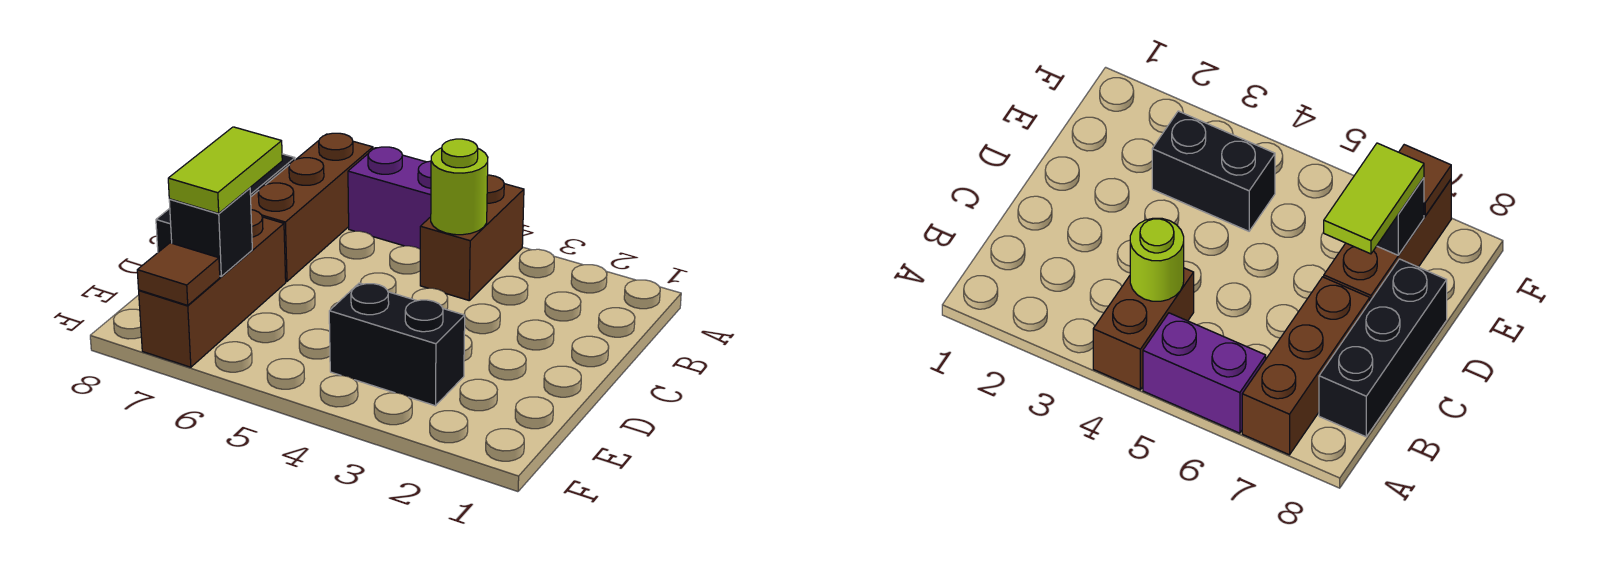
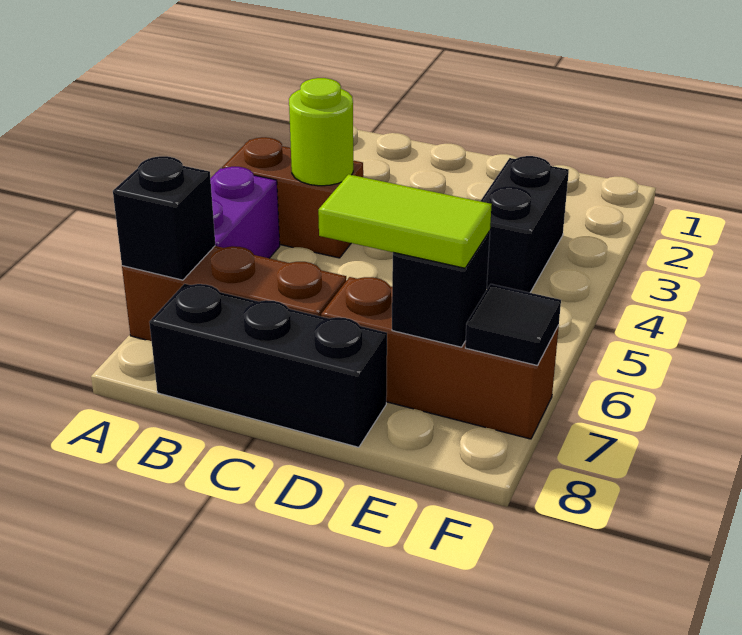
none -> black brick A7 level 2
brown tile F7 level 2 -> black tile F7 level 2

